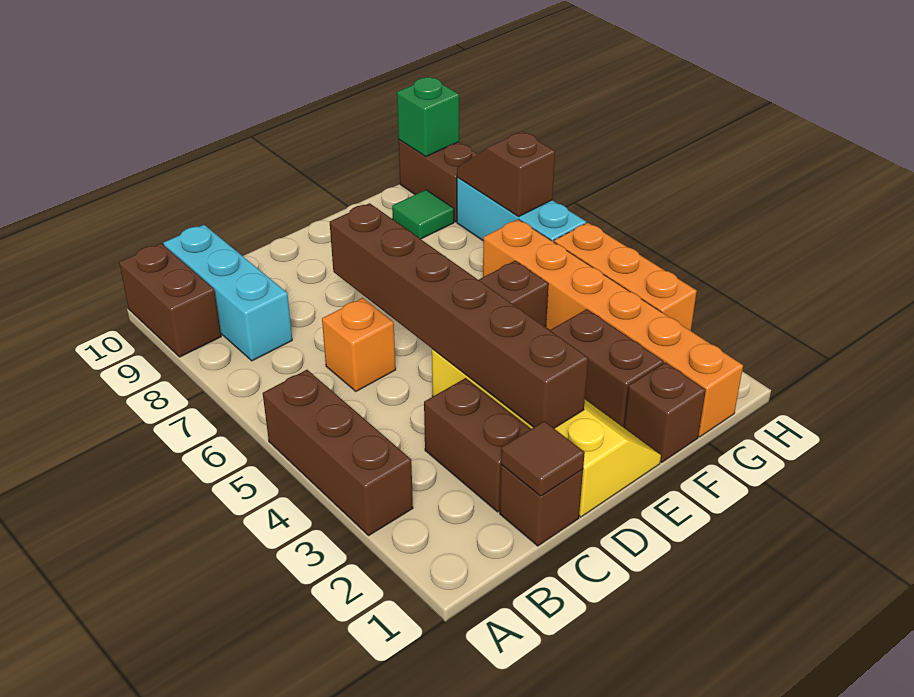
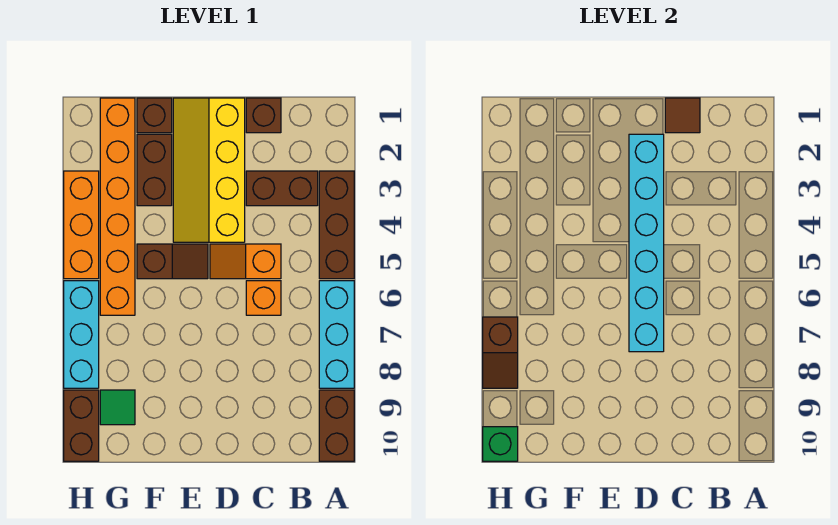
cyan brick B8:B10 level 1 -> cyan brick A6:A8 level 1
brown brick C2:C3 level 1 -> brown brick B3:C3 level 1
none -> orange slope C5:D5 level 1 top C
brown brick D2:D7 level 2 -> cyan brick D2:D7 level 2

